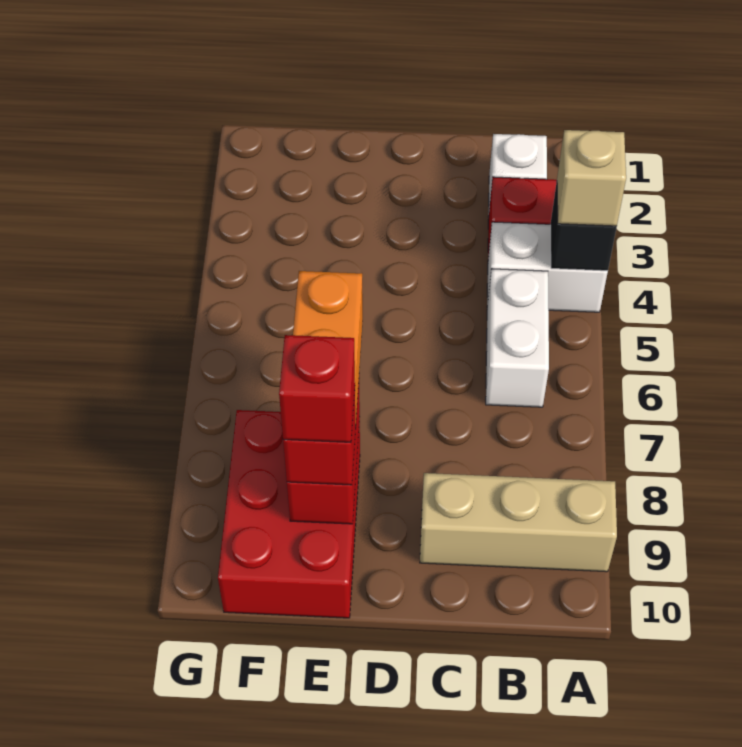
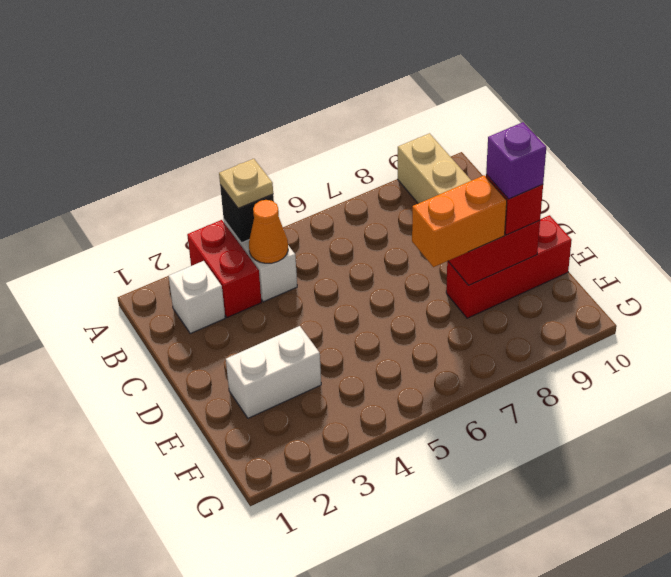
tan brick A4 level 3 -> tan plate A4 level 3
none -> orange cone B4 level 2
white brick B5:B6 level 1 -> white brick E2:E3 level 1
red brick E8:F10 level 1 -> red brick E8:E10 level 1
red brick E9 level 4 -> purple brick E9 level 4

